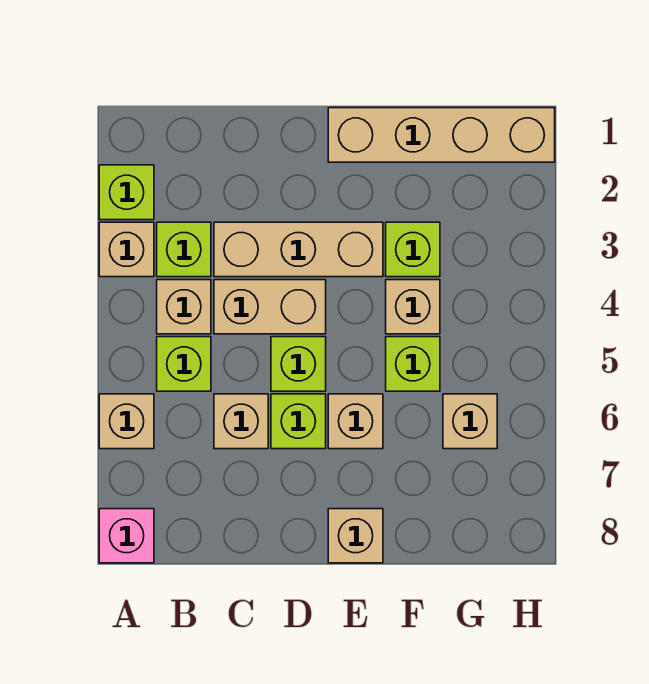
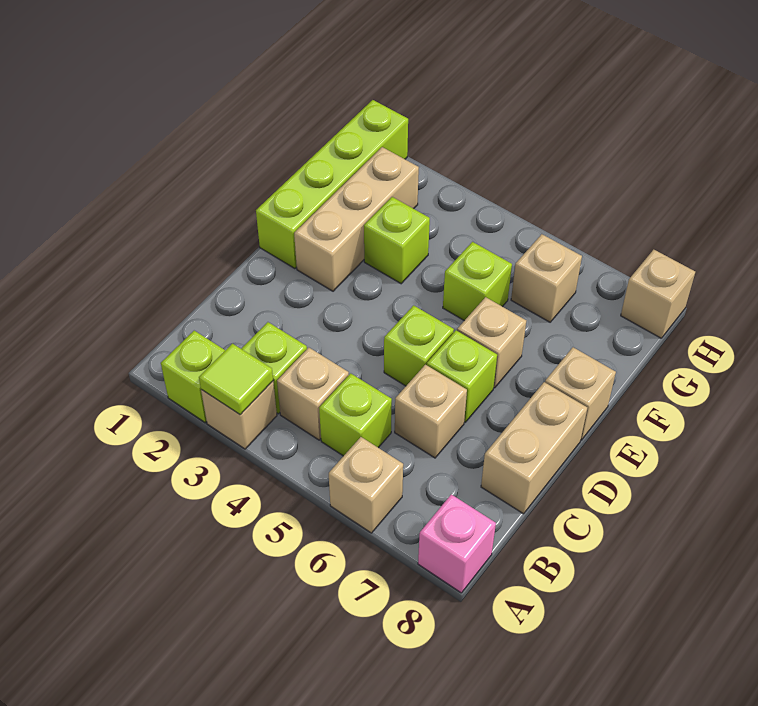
none -> lime tile A3 level 2
tan brick C3:E3 level 1 -> tan brick E2:G2 level 1
tan brick C4:D4 level 1 -> tan brick C8:D8 level 1
tan brick E1:H1 level 1 -> lime brick E1:H1 level 1
tan brick F4 level 1 -> tan brick H8 level 1

